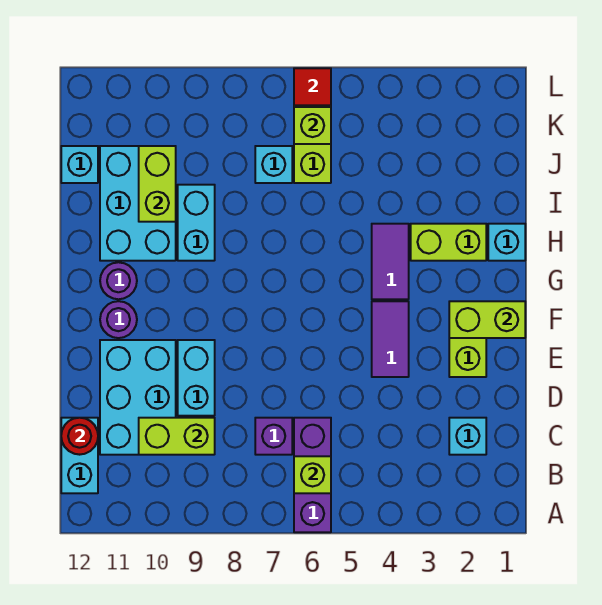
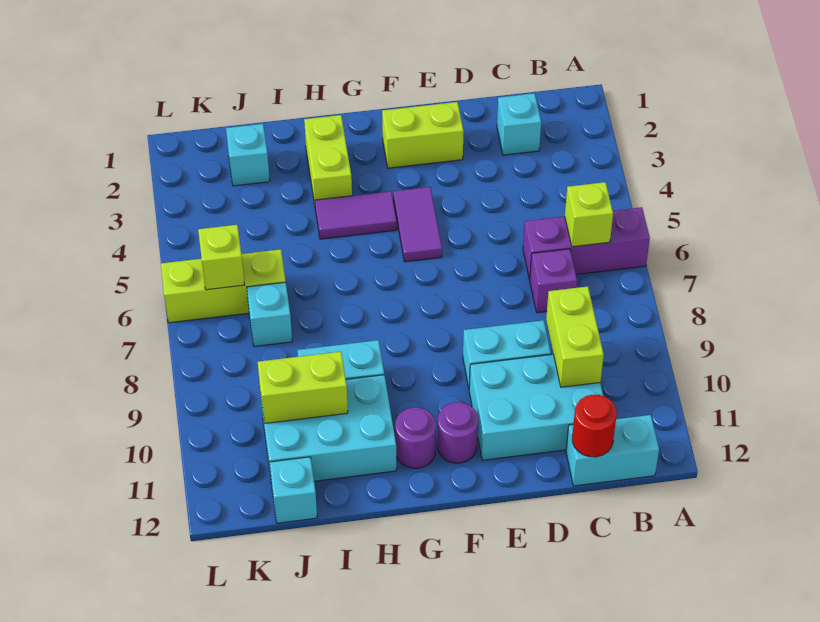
purple tile E4:F4 level 1 -> purple tile F4:F5 level 1
lime brick F1:F2 level 2 -> none
cyan brick H1 level 1 -> cyan brick J2 level 1
red tile L6 level 2 -> none

